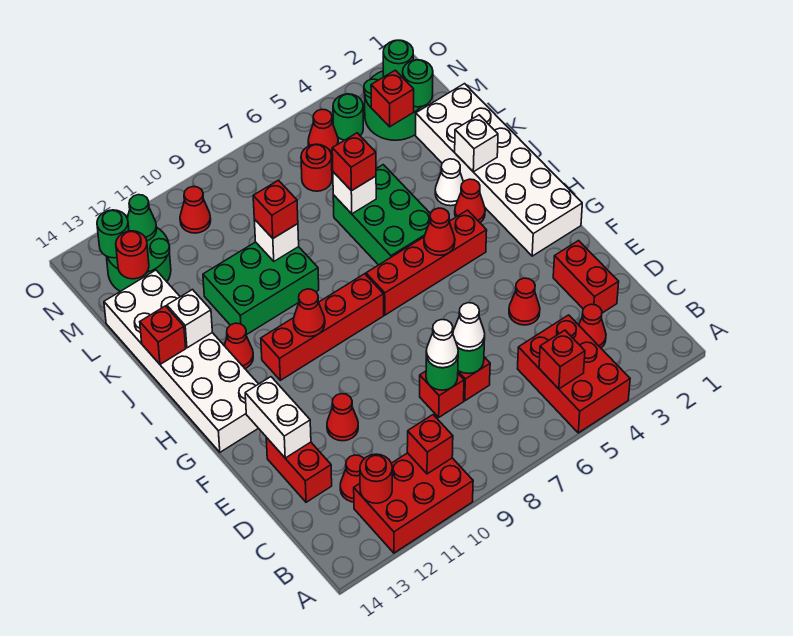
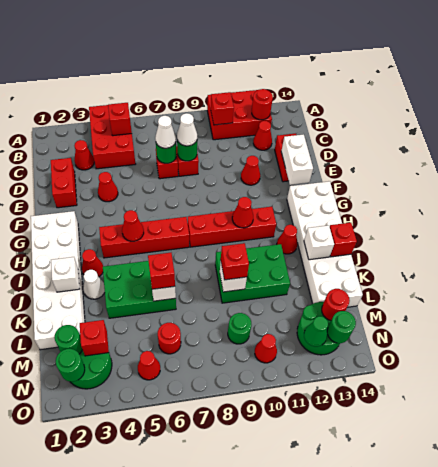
green brick I5:K6 level 1 -> green brick J4:K6 level 1
green round brick N4 level 1 -> green round brick M9 level 1

